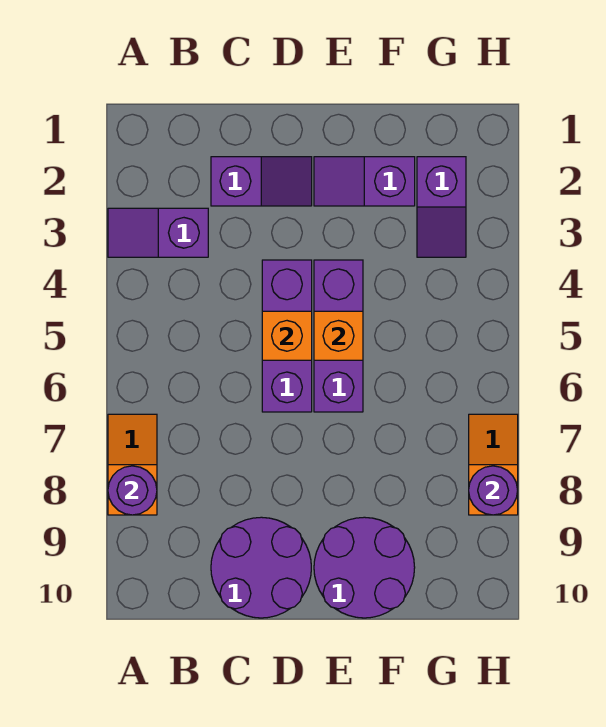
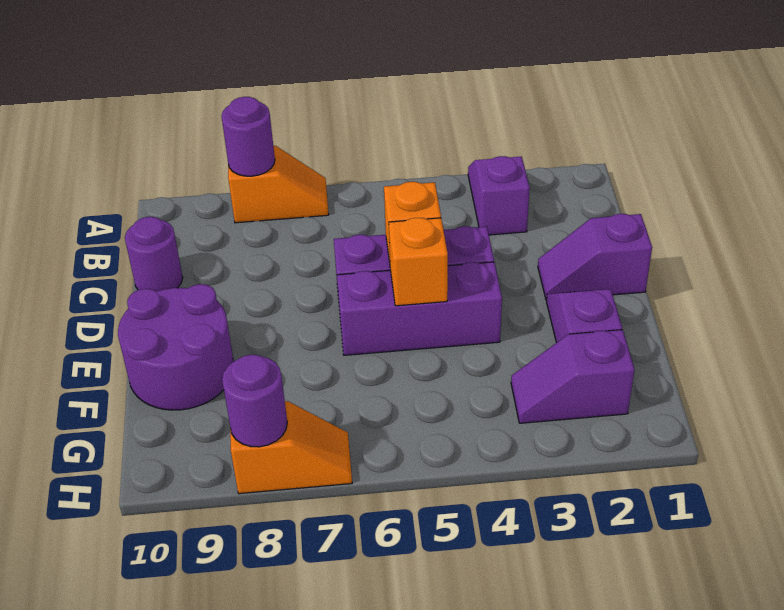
purple slope C2:D2 level 1 top C -> purple slope D1:D2 level 1 top 1
purple round brick C9:D10 level 1 -> purple round brick C10 level 1

